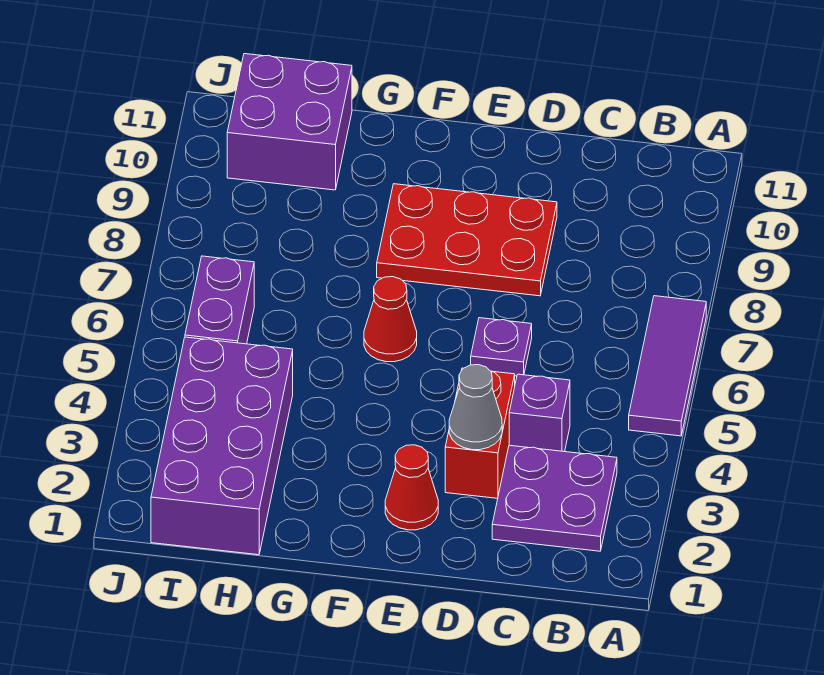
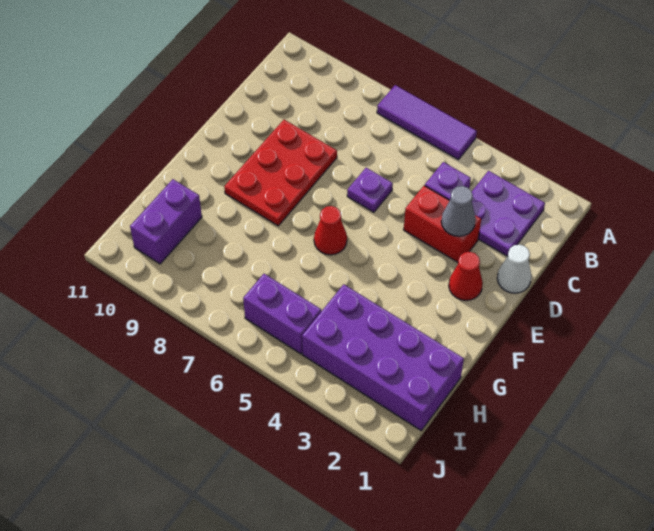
none -> white cone D1 level 1
purple brick H10:I11 level 1 -> purple brick H10:I10 level 1

